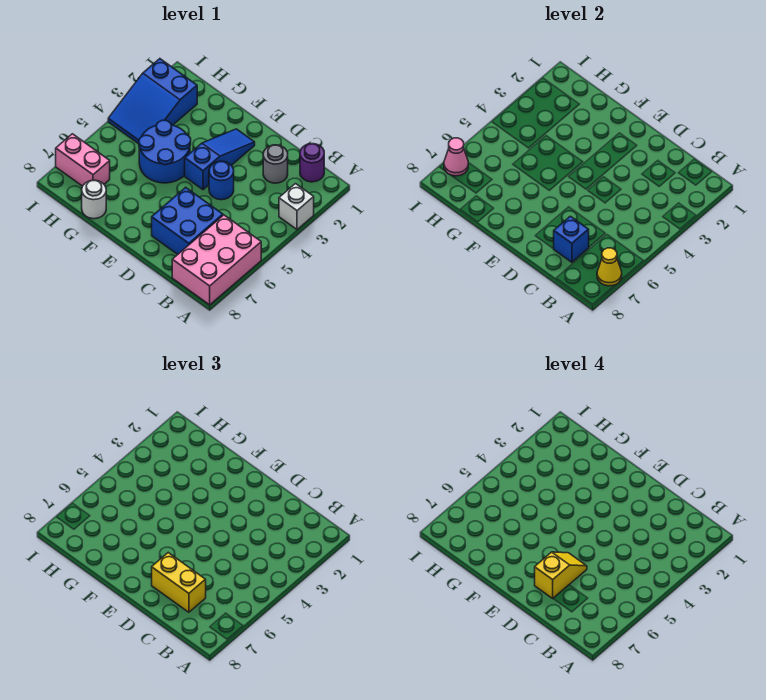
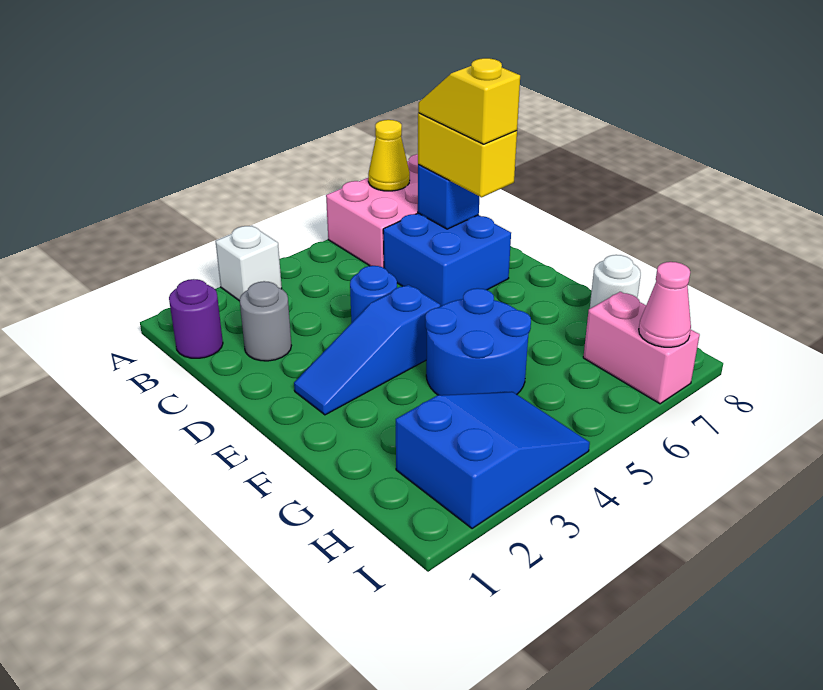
yellow slope D6:D7 level 4 top 7 -> yellow slope C7:D7 level 4 top D

